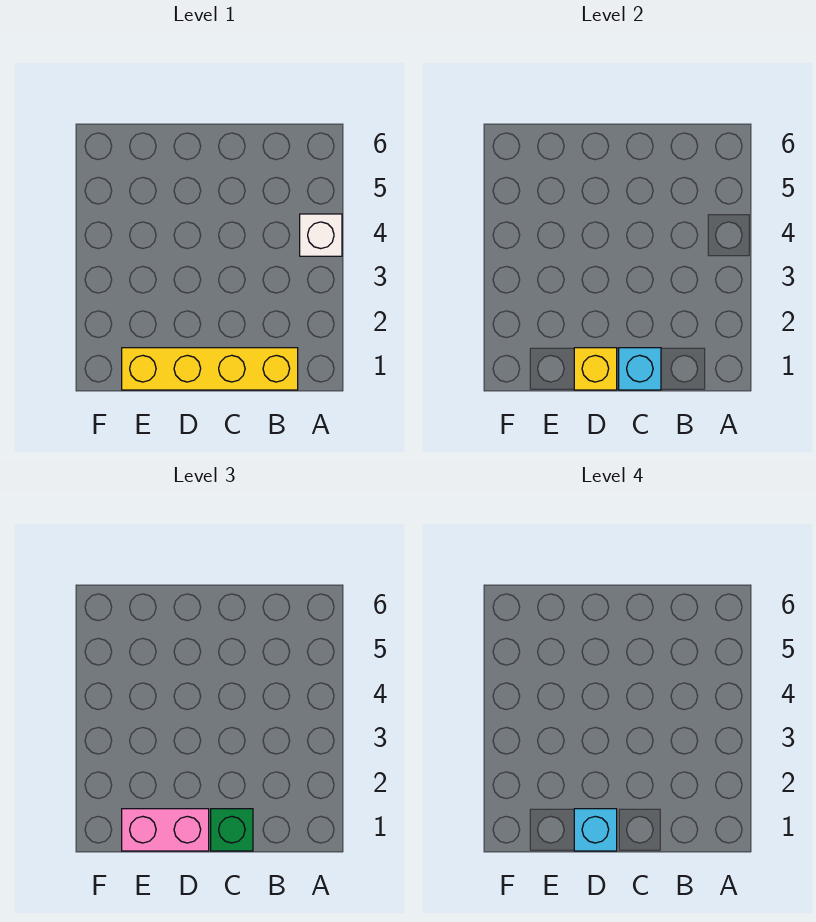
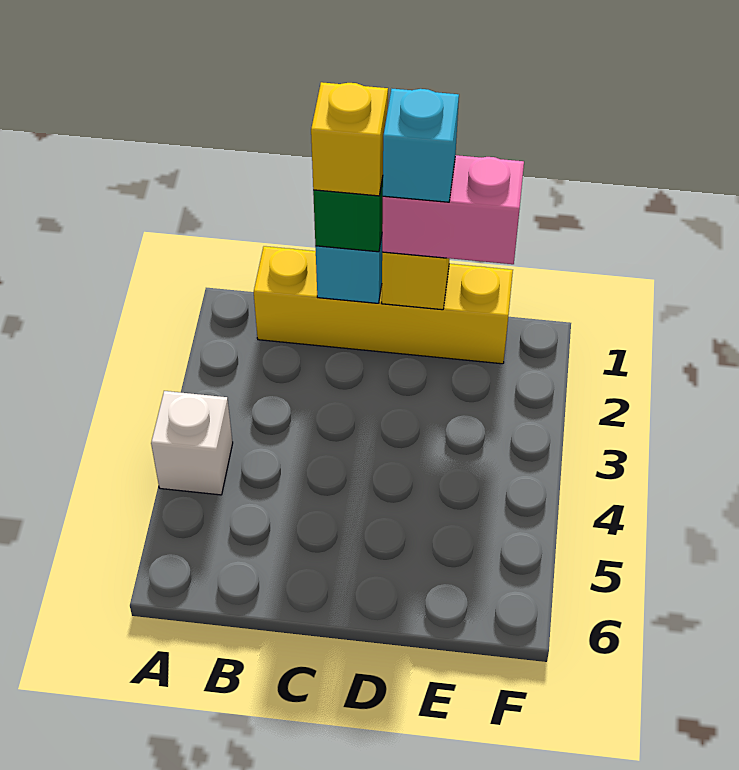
none -> yellow brick C1 level 4

